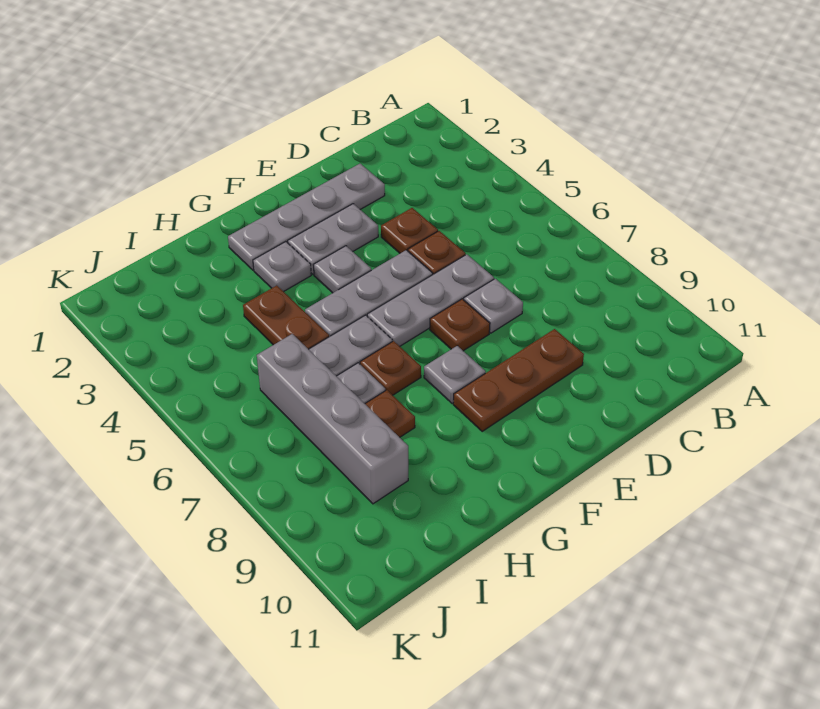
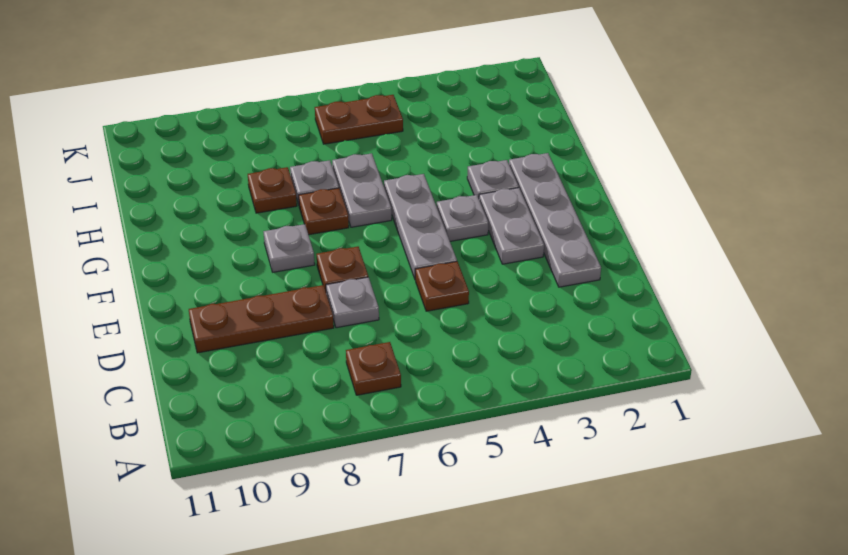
brown plate D4 level 1 -> brown plate B7 level 1
grey plate D6:F6 level 1 -> none
brown plate D9:F9 level 1 -> brown plate D8:D10 level 1
brown plate H4:H5 level 1 -> brown plate J5:J6 level 1
grey brick I6:I9 level 1 -> none

